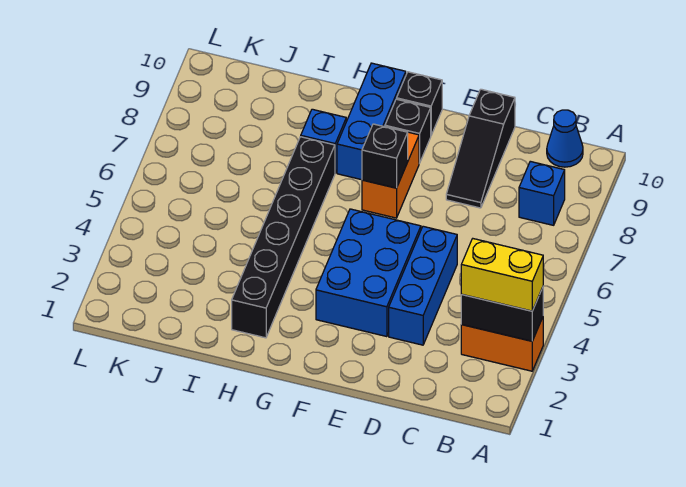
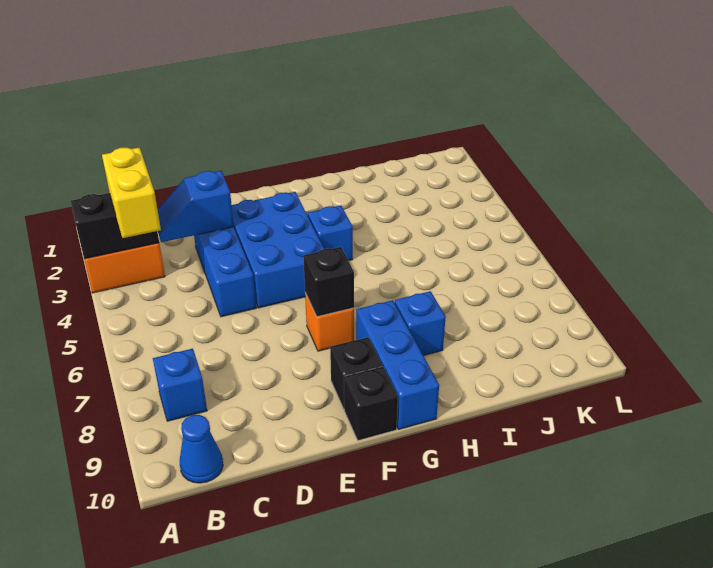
yellow brick A3:B3 level 3 -> yellow brick B3:B4 level 3
none -> blue slope C3:D3 level 2 top D
black slope D8:D10 level 1 top 10 -> none
orange brick F7:F8 level 1 -> orange brick F7 level 1
none -> blue brick G4 level 1
black brick H2:H7 level 1 -> none

